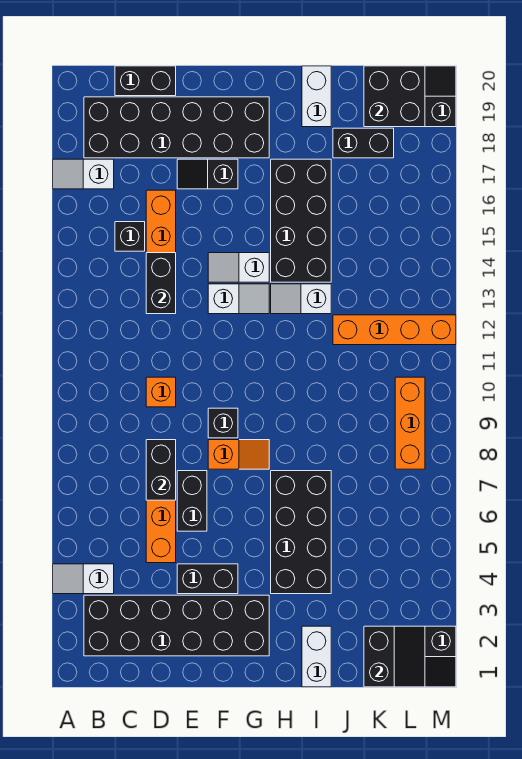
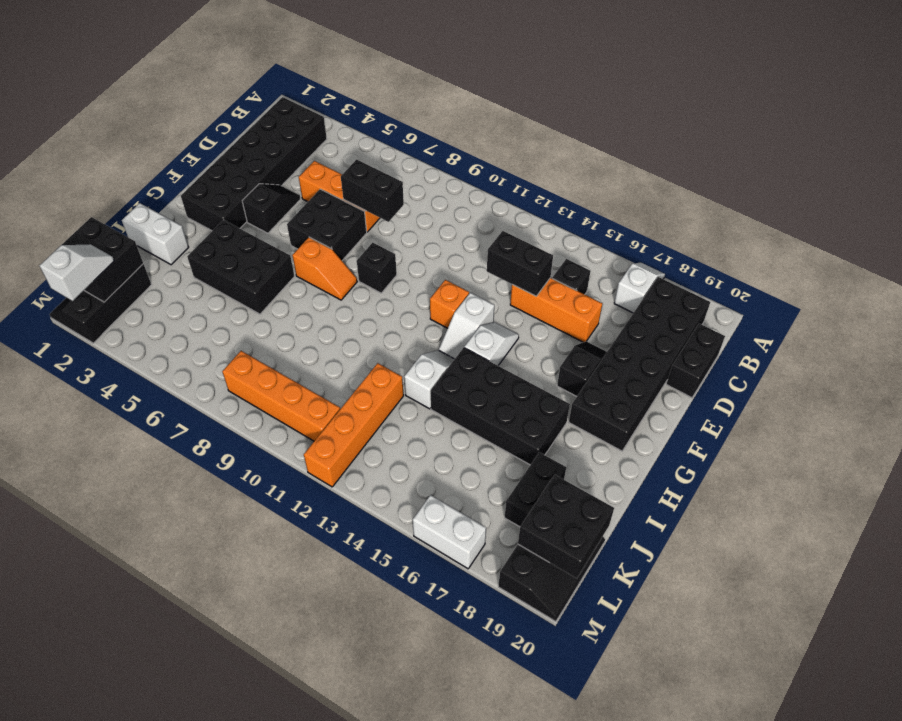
white slope A4:B4 level 1 top B -> white slope L2:M2 level 3 top M
orange brick D10 level 1 -> orange brick F12 level 1
black brick E4:F4 level 1 -> black slope E4:F4 level 1 top F
black brick E6:E7 level 1 -> black brick E6:F7 level 1
orange slope F8:G8 level 1 top F -> orange slope G7:G8 level 1 top 7
black brick H4:I7 level 1 -> black brick H4:I6 level 1
white brick I19:I20 level 1 -> white brick M16:M17 level 1
black slope K1:L2 level 2 top K -> black brick K1:L2 level 2
orange brick L8:L10 level 1 -> orange brick L8:L11 level 1

